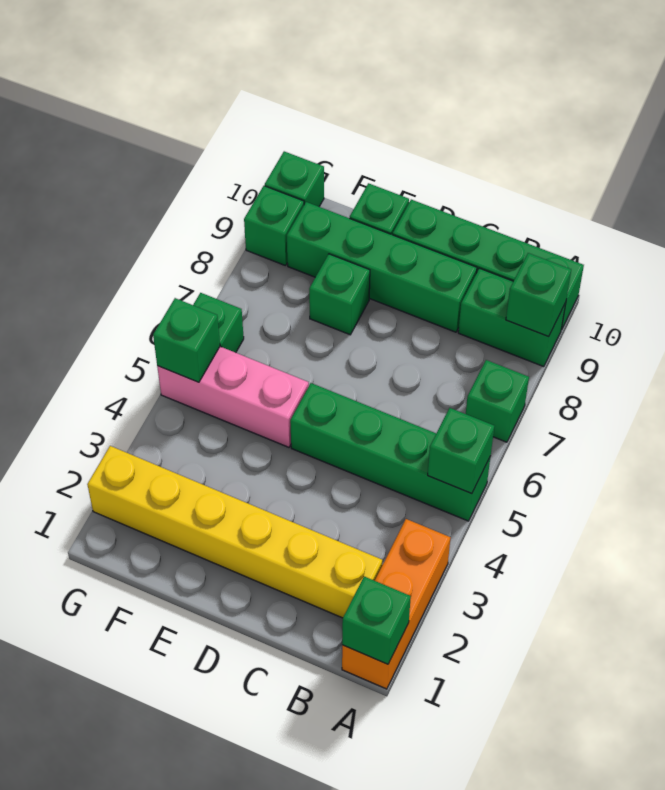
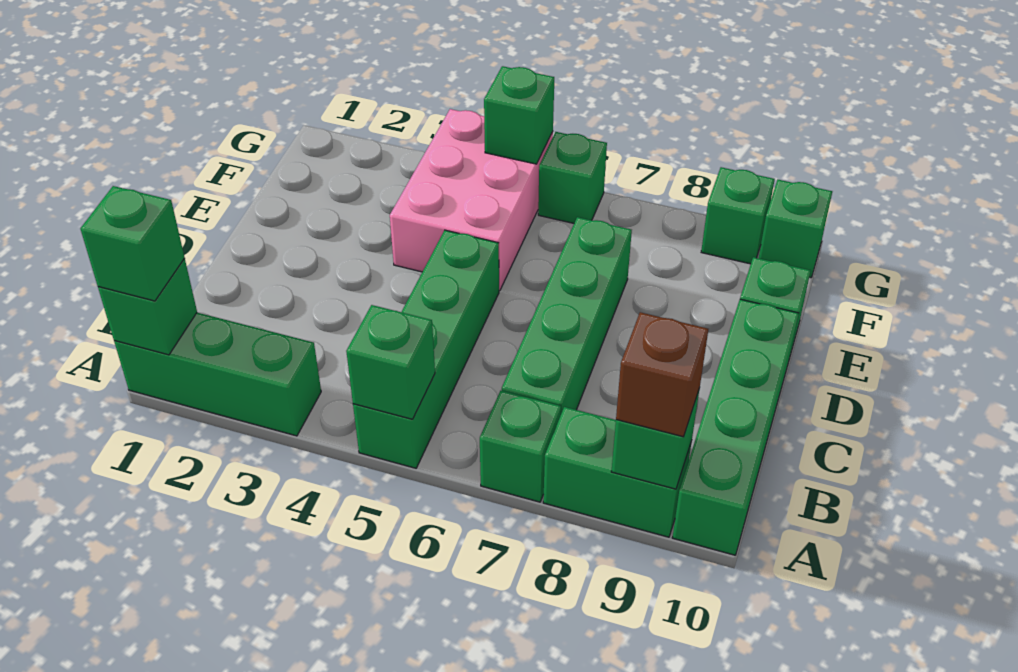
orange brick A1:A3 level 1 -> green brick A1:A3 level 1
green brick A9:B9 level 1 -> green brick A8:A9 level 1
none -> brown brick A9 level 3
yellow brick B2:G2 level 1 -> none
green brick C9:F9 level 1 -> green brick B7:E7 level 1
pink brick E5:G5 level 1 -> pink brick E4:G5 level 1
green brick E8 level 1 -> green brick A1 level 3

